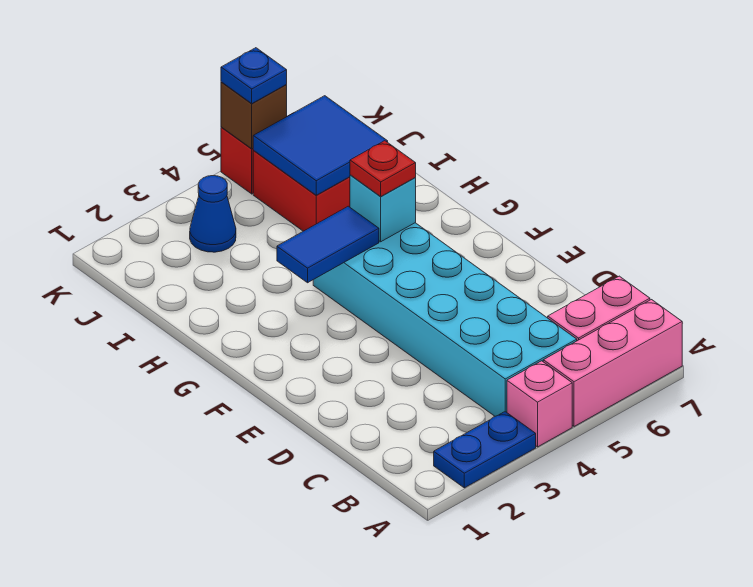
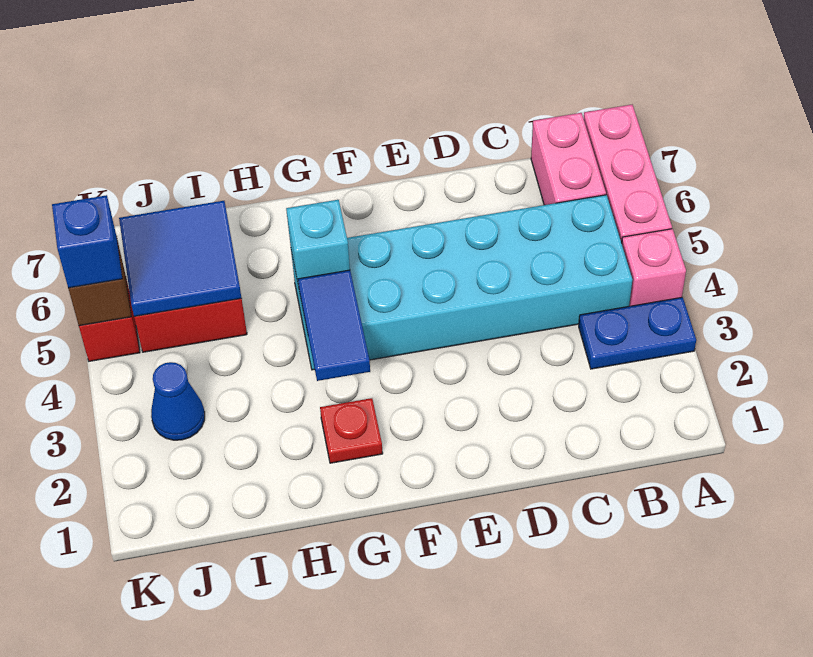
blue plate A2:A3 level 1 -> blue plate A3:B3 level 1
red plate G5 level 3 -> red plate G2 level 1
blue plate K5 level 3 -> blue brick K5 level 3

